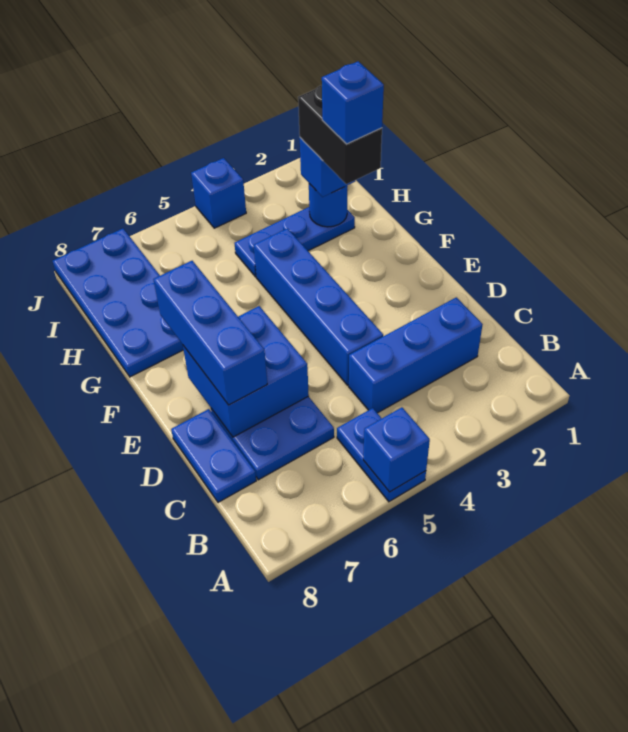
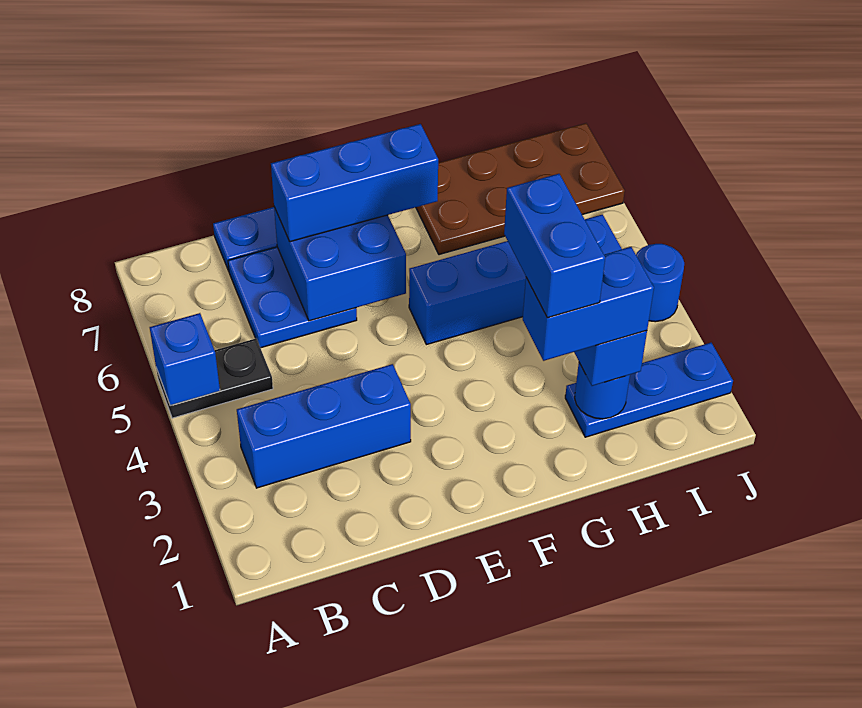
blue plate A5:B5 level 1 -> black plate A5:B5 level 1
blue brick C2:C4 level 1 -> blue brick B3:D3 level 1
blue brick D4:G4 level 1 -> blue brick F5:I5 level 1
black brick G2:H2 level 4 -> blue brick G2:H2 level 4
blue brick G2 level 5 -> blue brick G2:G3 level 5
blue plate G7:J8 level 1 -> brown plate G7:J8 level 1
blue plate H2:H4 level 1 -> blue plate H2:J2 level 1
blue brick J4 level 1 -> blue round brick J4 level 1

